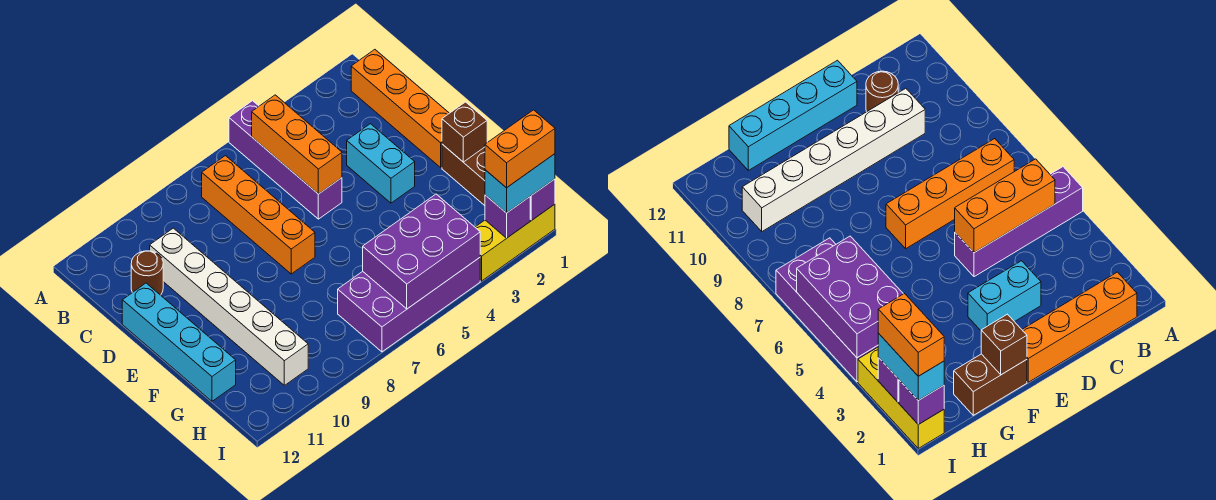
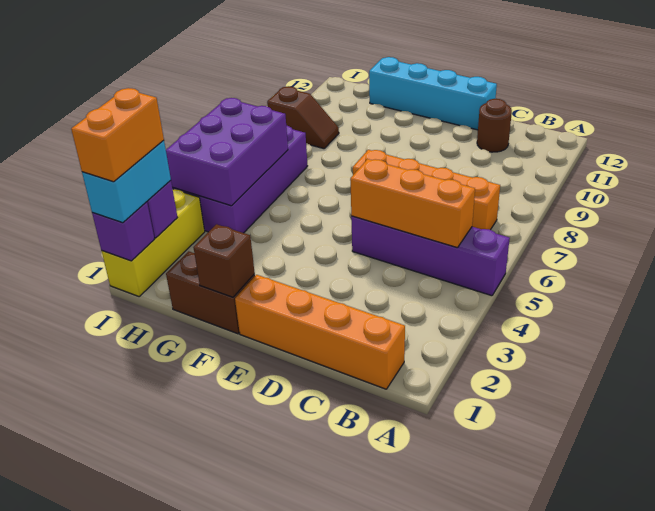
white brick C10:H10 level 1 -> none
cyan brick D3:E3 level 1 -> none
none -> brown slope H9:I9 level 1 top I

